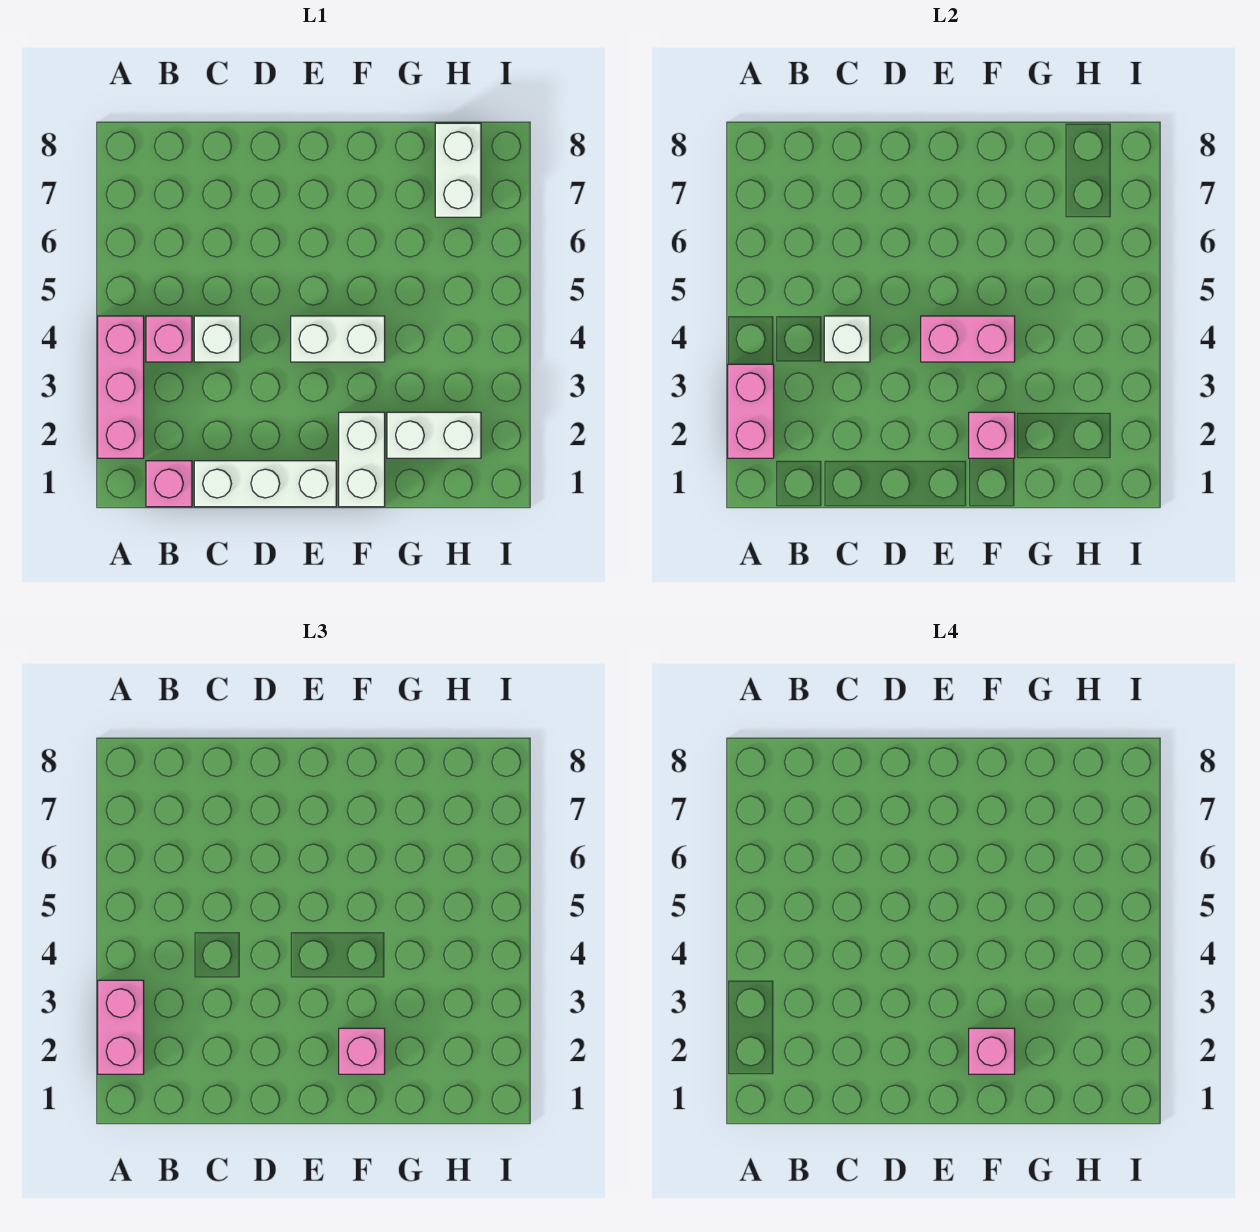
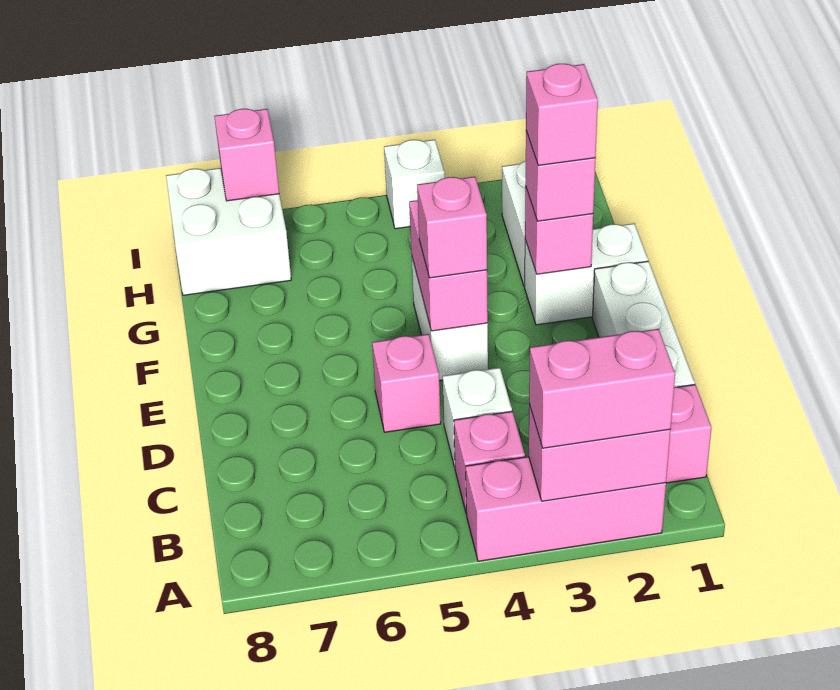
white brick C4 level 2 -> white brick I4 level 1
none -> pink brick D5 level 1
none -> pink brick E4 level 3
white brick H7:H8 level 1 -> white brick H7:I8 level 1
none -> pink brick I7 level 2

